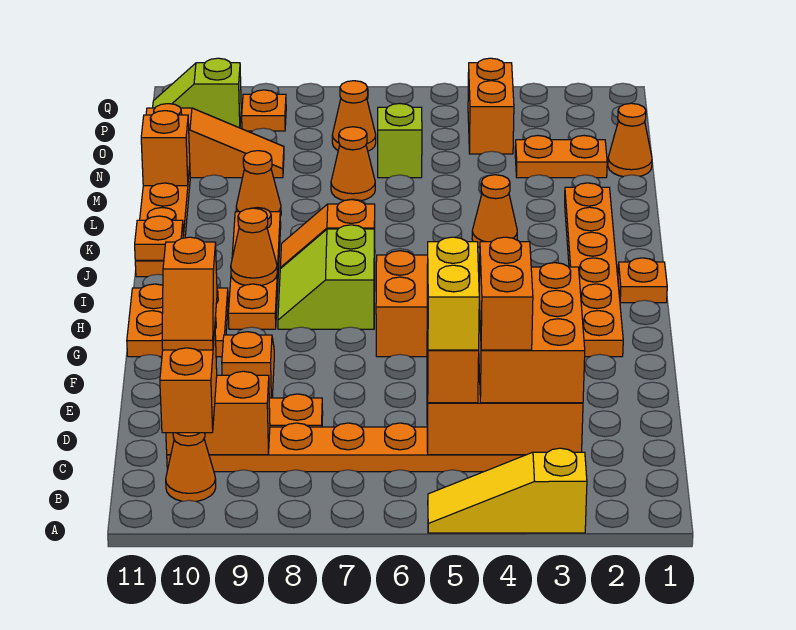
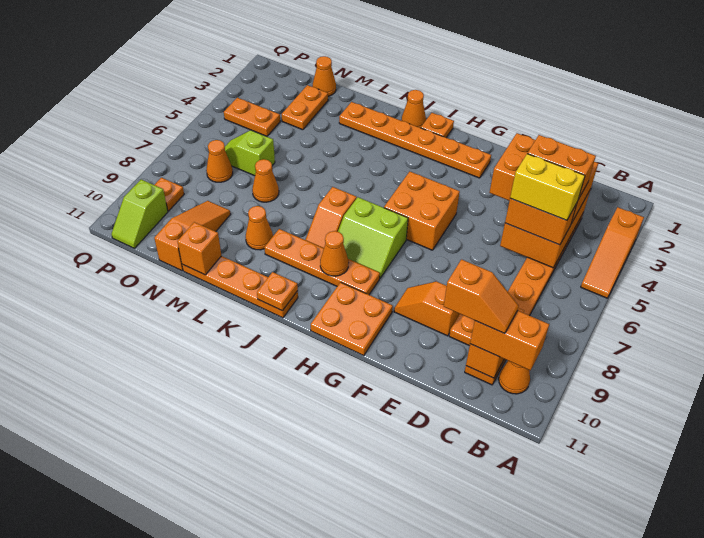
yellow slope A3:A5 level 1 top 3 -> orange slope A3:A5 level 1 top 3
orange cone K4 level 1 -> orange cone J1 level 1
orange brick O4:P4 level 1 -> orange plate O4:P4 level 1

